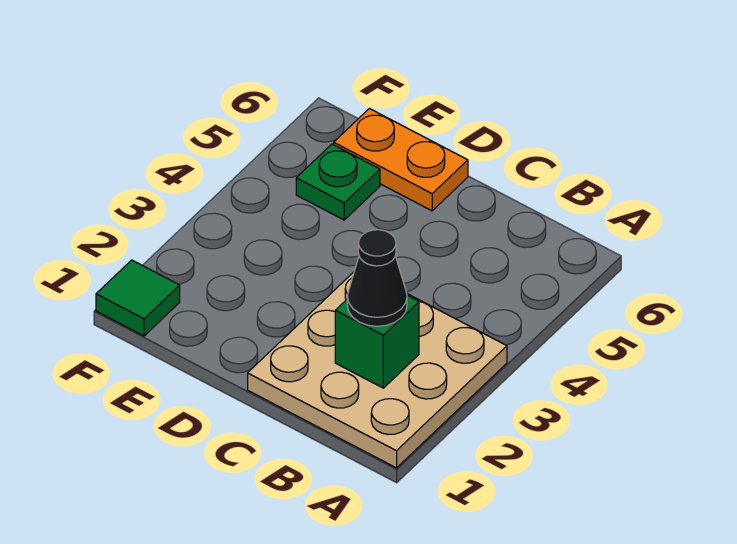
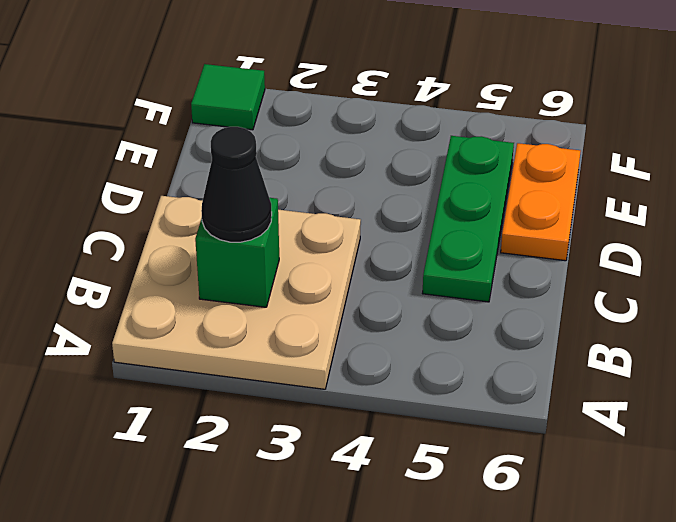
green plate E5 level 1 -> green plate C5:E5 level 1

